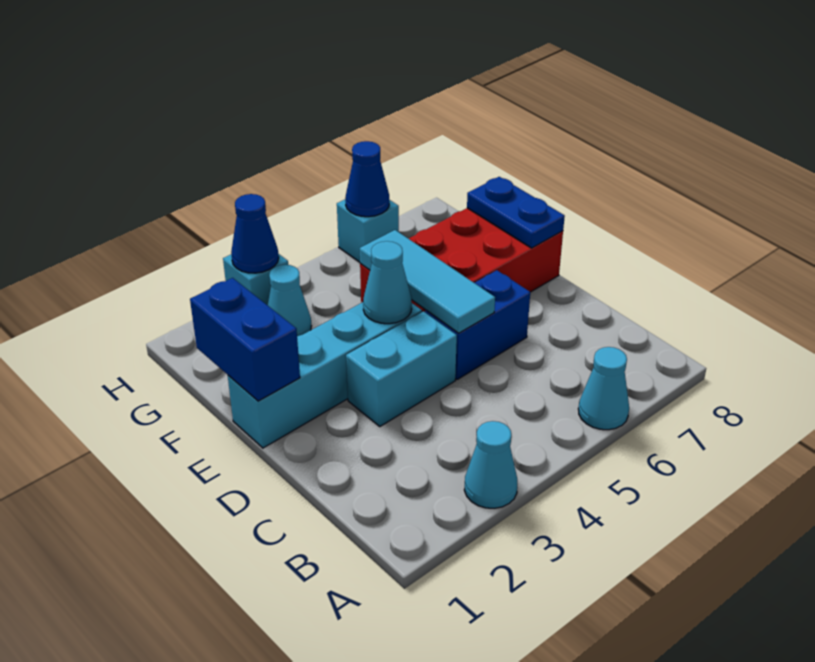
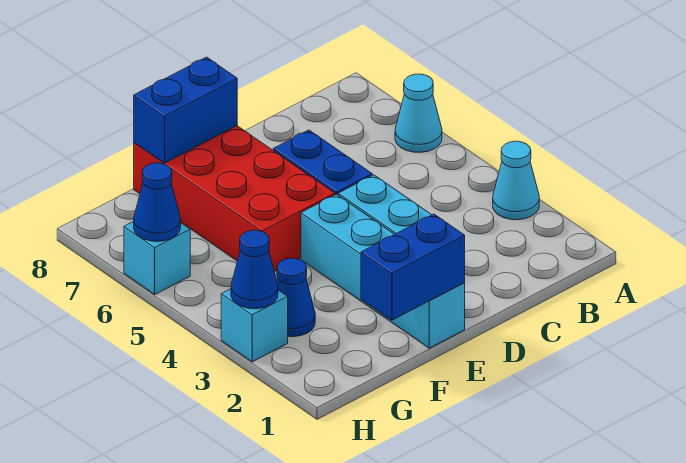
cyan tile D5:F5 level 2 -> none
cyan cone E4 level 2 -> none
blue plate E8:F8 level 2 -> blue brick E8:F8 level 2
cyan cone G3 level 1 -> blue cone G3 level 1

